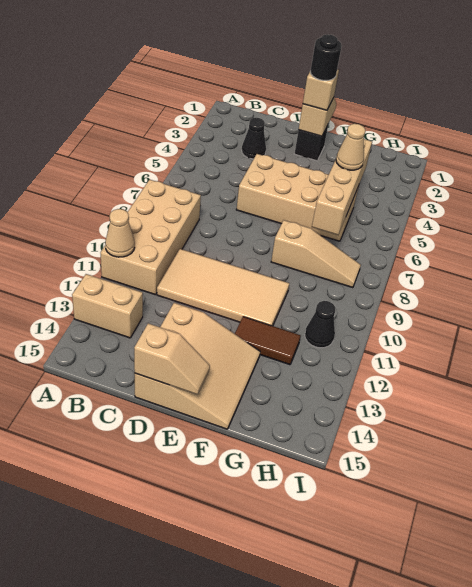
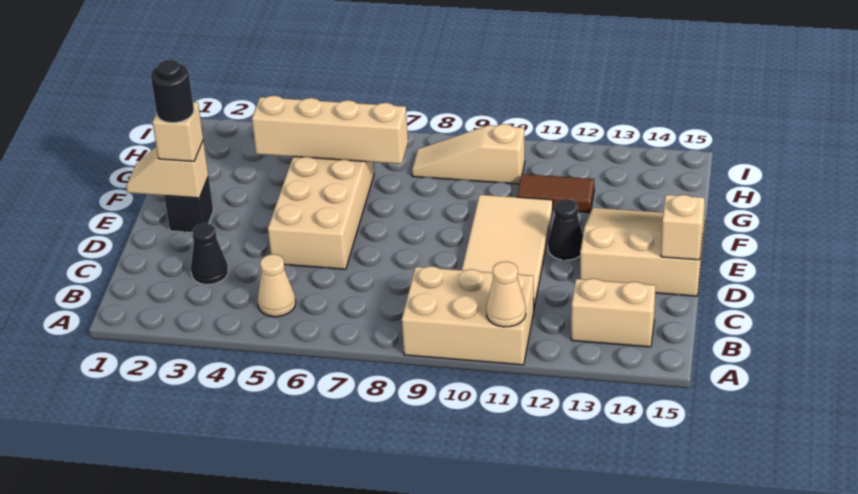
tan brick A8:B11 level 1 -> tan brick A9:B11 level 1
tan brick A13:B13 level 1 -> tan brick B13:B14 level 1
tan slope F8:H8 level 1 top F -> tan slope H8:H10 level 1 top 10
brown tile F12:G12 level 1 -> brown tile G11:G12 level 1
tan cone G5 level 3 -> tan cone B5 level 1
black cone H11 level 1 -> black cone E12 level 1

